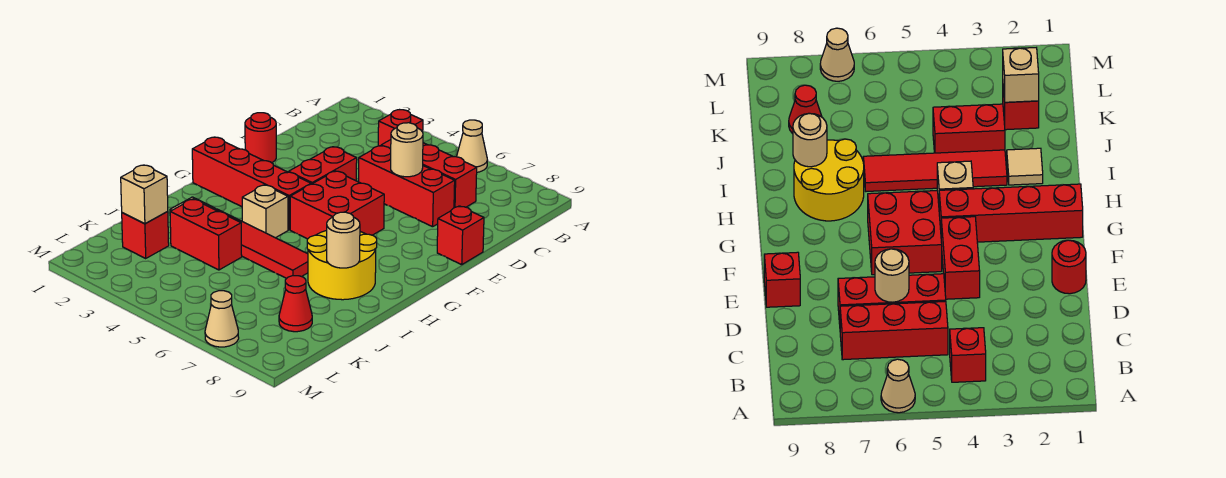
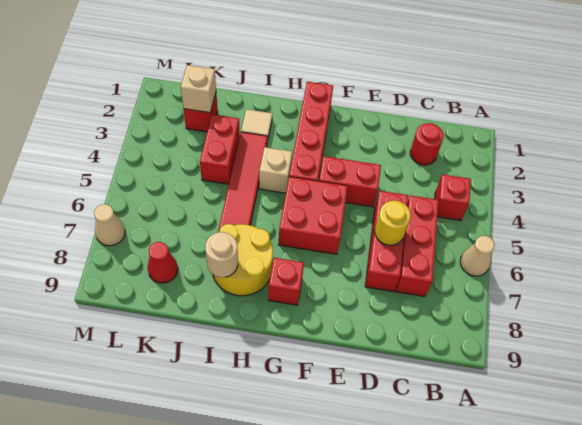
tan round brick D6 level 2 -> yellow round brick D6 level 2
red round brick E1 level 1 -> red round brick C2 level 1
red brick E9 level 1 -> red brick G8 level 1

